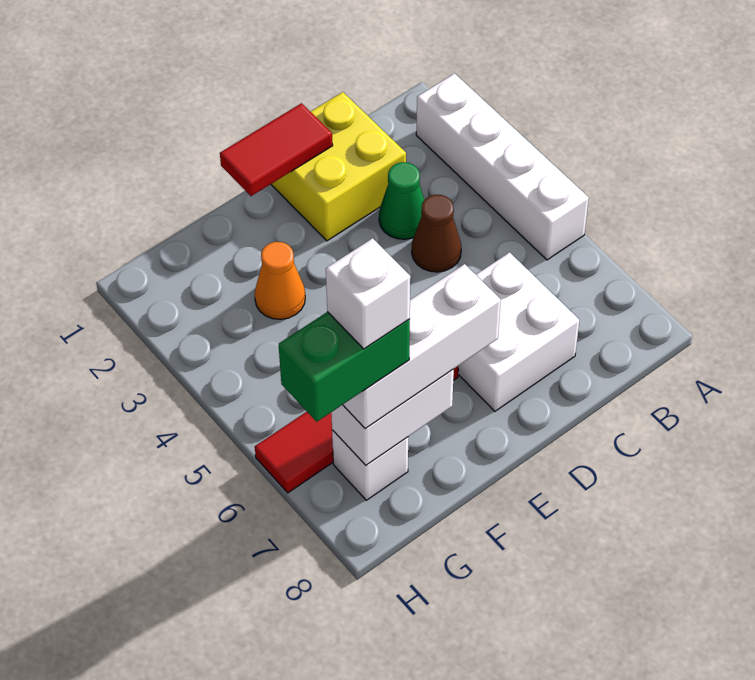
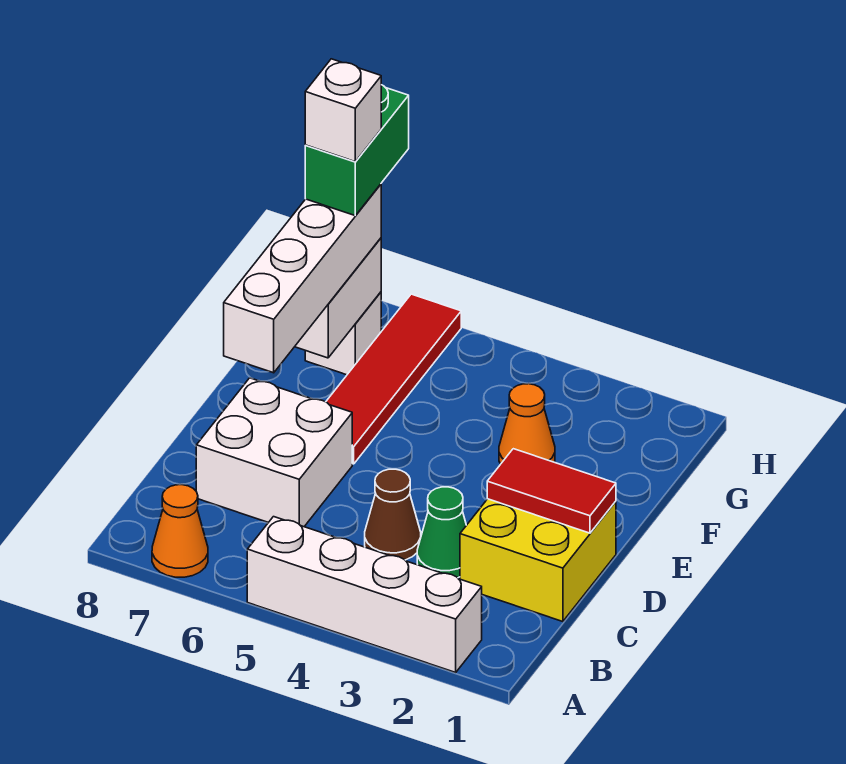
none -> orange cone A7 level 1
red tile D1:E1 level 2 -> red tile D1:D2 level 2
white brick E7:G7 level 3 -> white brick D7:G7 level 3

